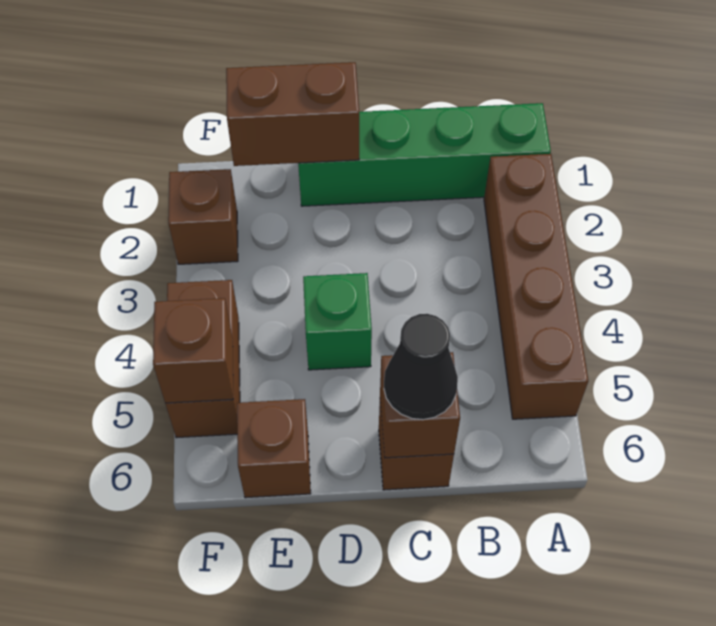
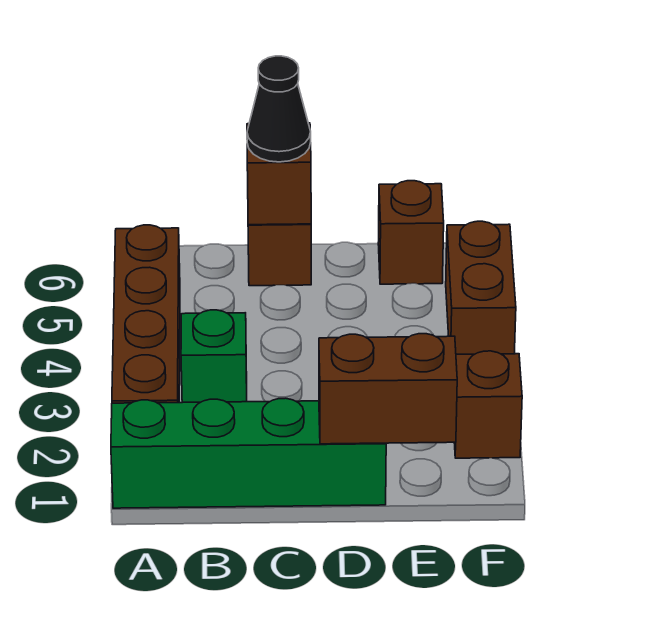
green brick D4 level 1 -> green brick B3 level 1
brown brick F5 level 2 -> none

